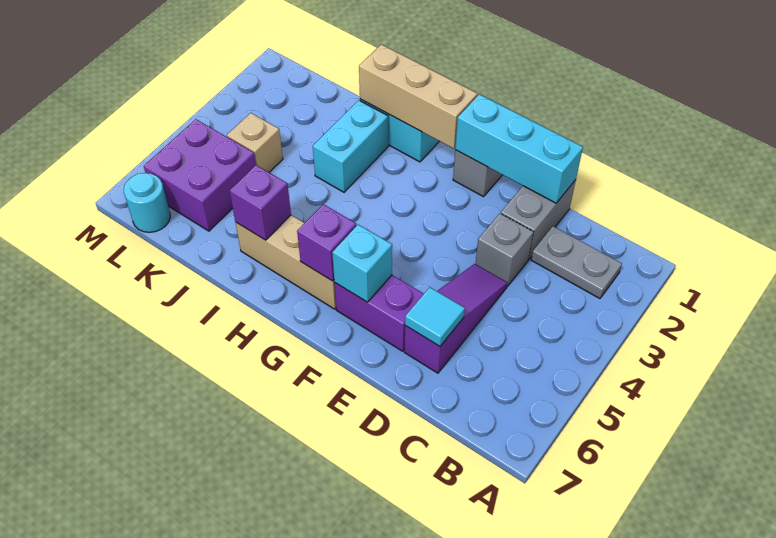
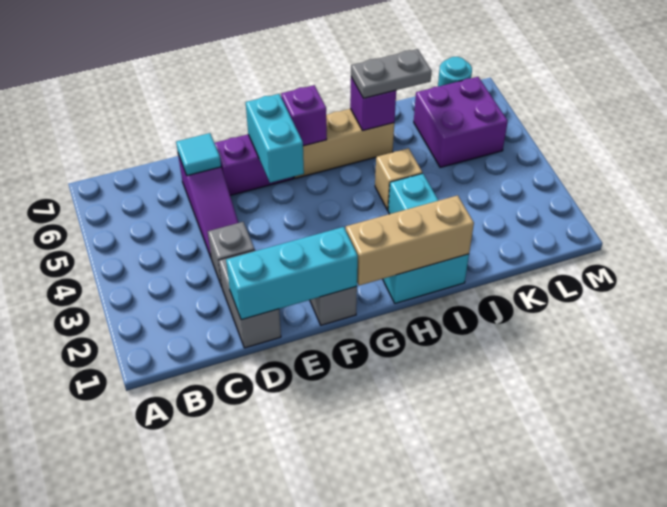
grey plate B2:C2 level 1 -> grey plate I6:J6 level 3
cyan brick F6 level 2 -> cyan brick F5:F6 level 2
tan brick K4 level 1 -> tan brick I4 level 1

